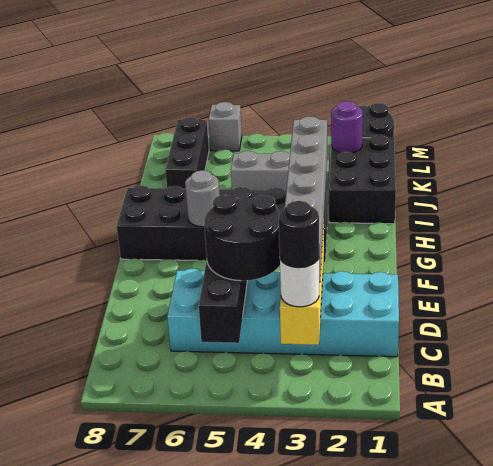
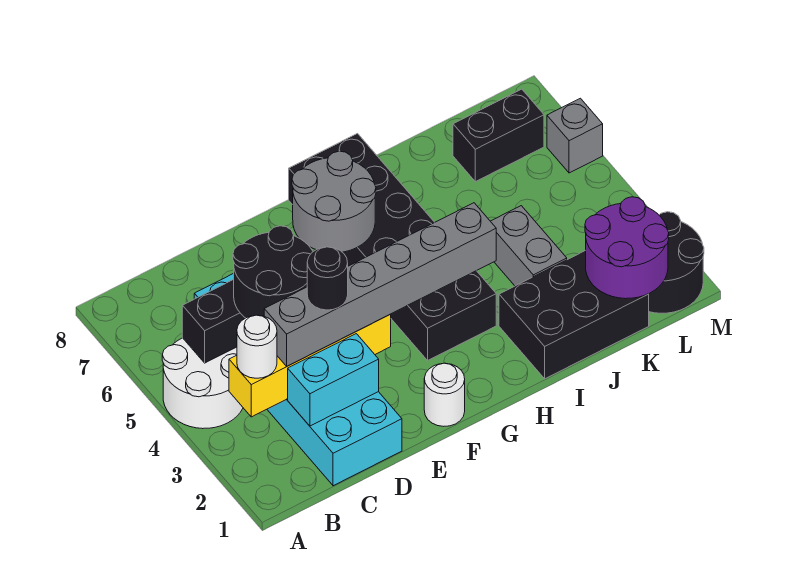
none -> white round brick A4:B5 level 1
black round brick B3 level 4 -> black round brick D3 level 4
none -> cyan brick C2:D2 level 2
none -> white round brick F1 level 1
grey round brick G6 level 2 -> grey round brick F6:G7 level 2
grey brick J3:J5 level 1 -> grey brick J3:J4 level 1
black brick J7:L7 level 1 -> black brick K7:L7 level 1
purple round brick K2 level 2 -> purple round brick K1:L2 level 2

